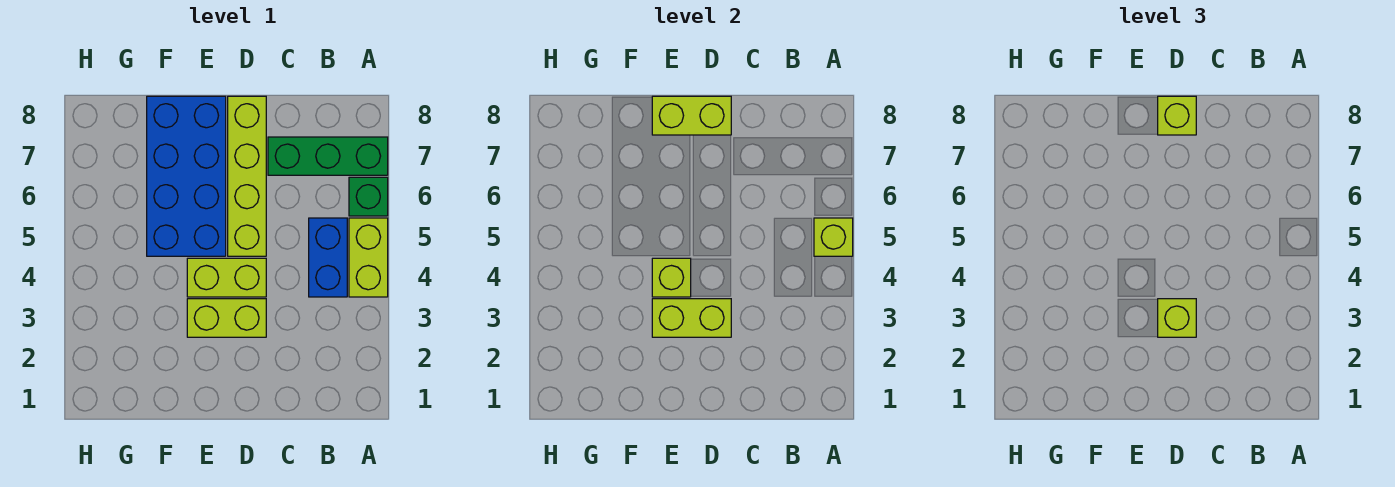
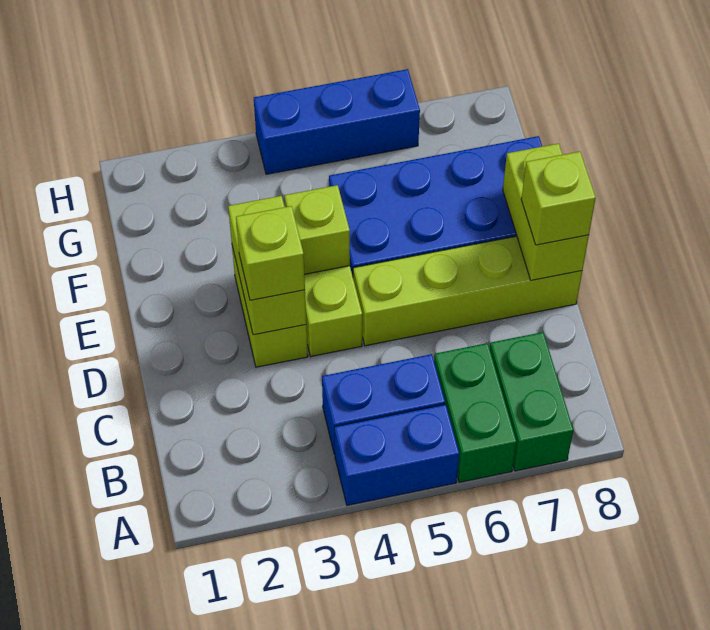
lime brick A4:A5 level 1 -> blue brick A4:A5 level 1
lime brick A5 level 2 -> none
green brick A6 level 1 -> green brick A6:B6 level 1
green brick A7:C7 level 1 -> green brick A7:B7 level 1
none -> blue brick H4:H6 level 1

